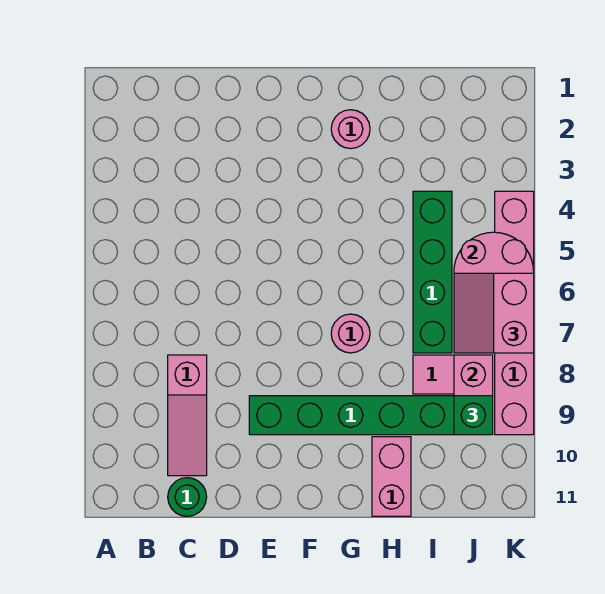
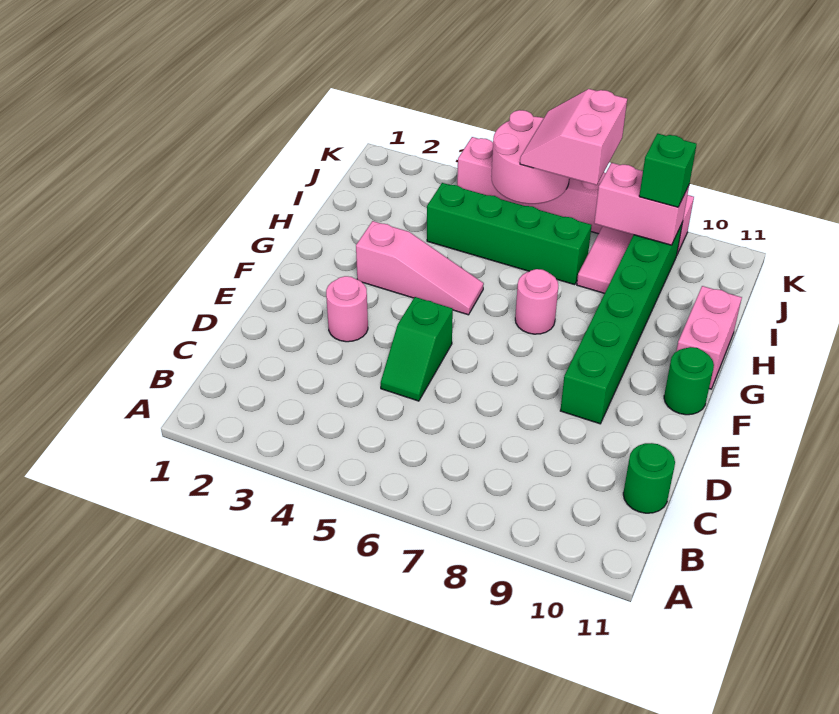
pink slope C8:C10 level 1 top 8 -> pink slope G3:G5 level 1 top 3
none -> green slope D5:E5 level 1 top E
none -> green round brick F11 level 1
pink round brick G2 level 1 -> pink round brick E3 level 1
pink brick H10:H11 level 1 -> pink brick G11:H11 level 1
pink slope J6:K7 level 3 top K -> pink slope J6:K7 level 3 top 7

